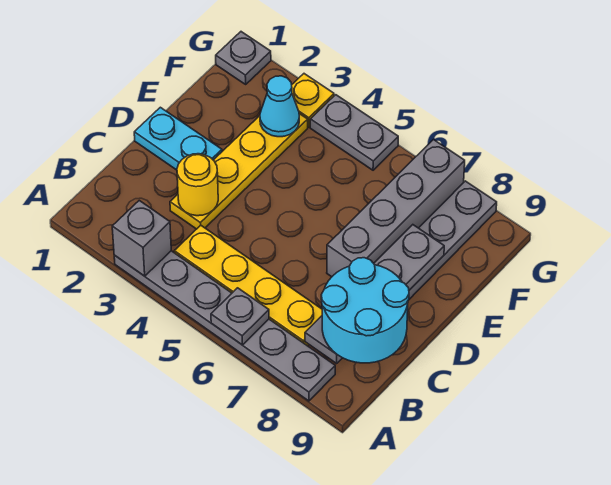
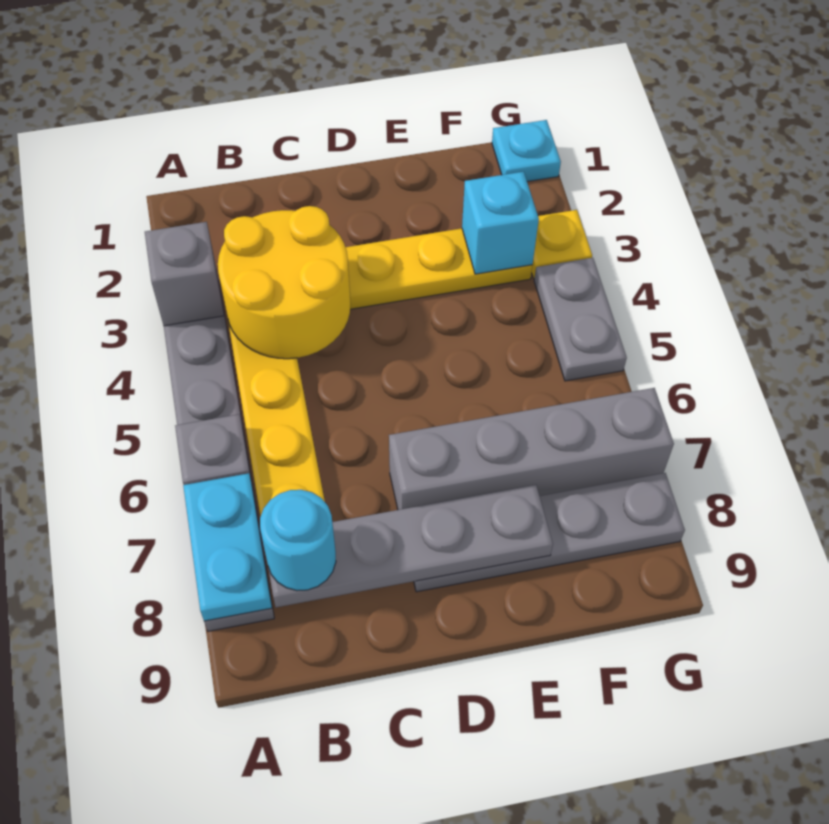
cyan round brick B8:C9 level 3 -> cyan round brick B8 level 3
yellow round brick C3 level 2 -> yellow round brick B3:C4 level 2
cyan plate D1:D2 level 1 -> cyan plate A7:A8 level 2
cyan cone F3 level 2 -> cyan brick F3 level 2
grey plate G1 level 1 -> cyan plate G1 level 1

